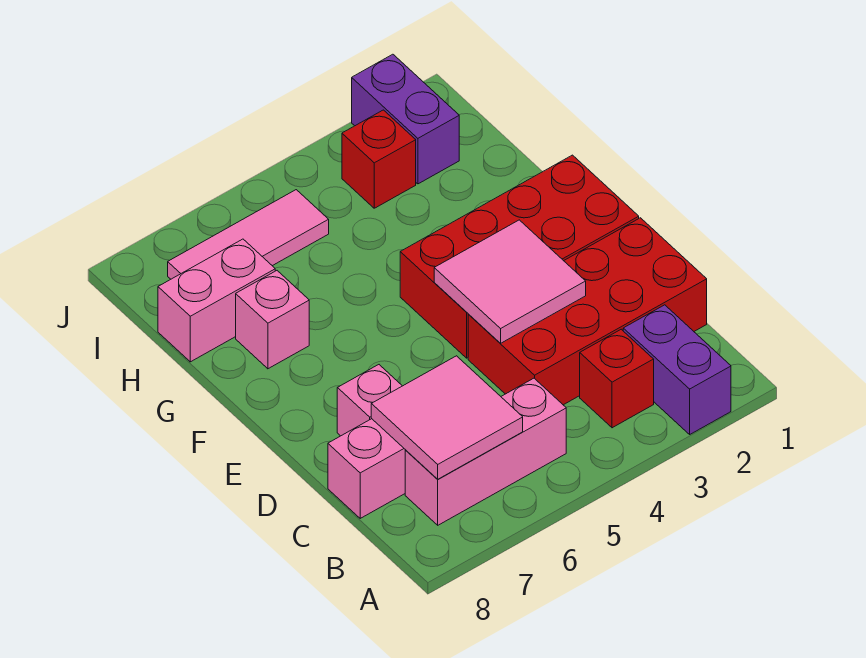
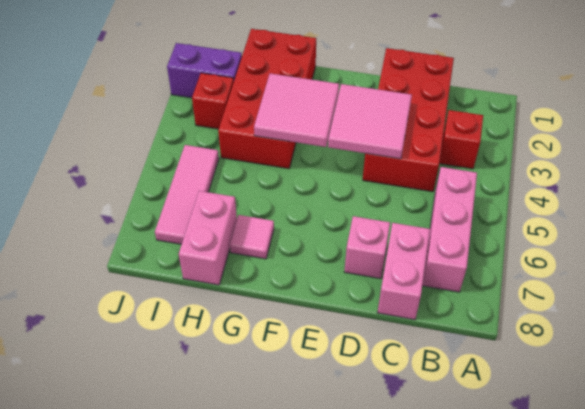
purple brick A2:B2 level 1 -> none
pink tile B6:C7 level 2 -> pink tile F3:G4 level 2
red brick E1:F4 level 1 -> red brick G1:H4 level 1
pink brick G7 level 1 -> pink tile G7 level 1

